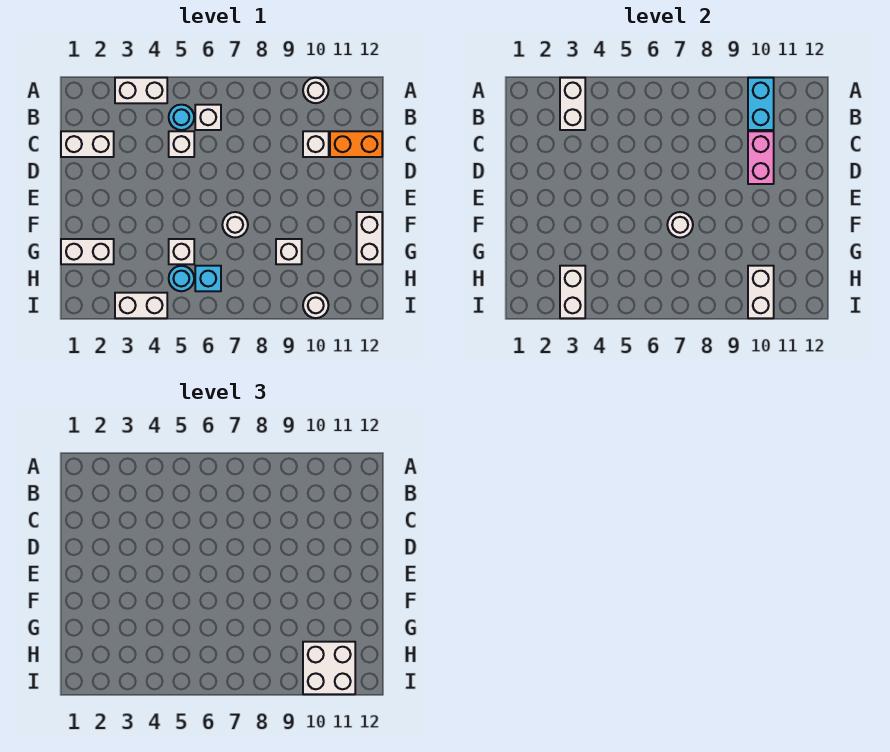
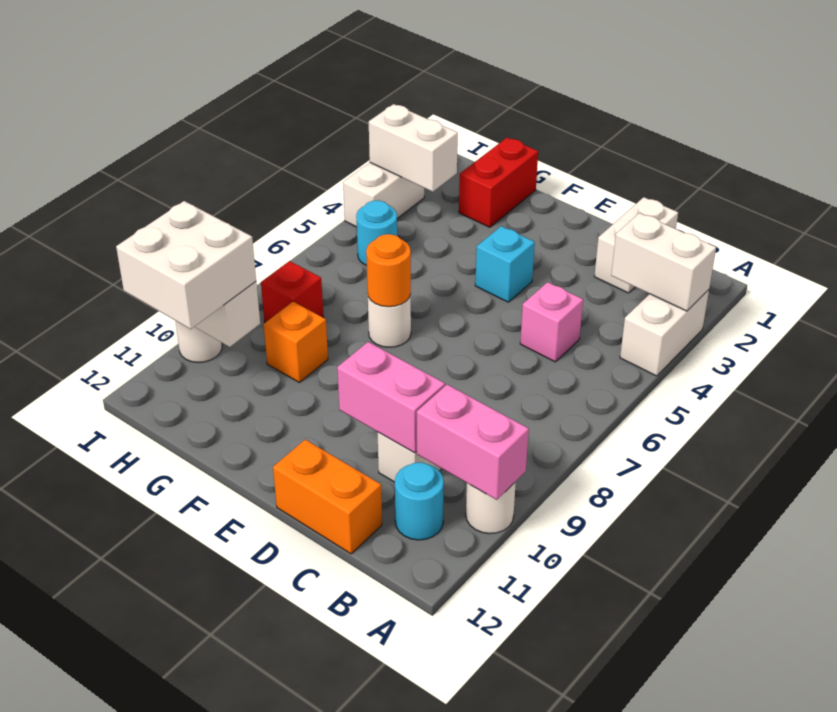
cyan brick A10:B10 level 2 -> pink brick A10:B10 level 2
cyan round brick B5 level 1 -> cyan round brick B11 level 1
white brick B6 level 1 -> none
white brick C5 level 1 -> pink brick C5 level 1
orange brick C11:C12 level 1 -> orange brick C12:D12 level 1
white round brick F7 level 2 -> orange round brick F7 level 2
white brick F12:G12 level 1 -> none
white brick G1:G2 level 1 -> red brick G1:G2 level 1
white brick G5 level 1 -> none
white brick G9 level 1 -> orange brick G9 level 1
cyan brick H6 level 1 -> cyan brick E4 level 1
none -> red brick H8 level 1

